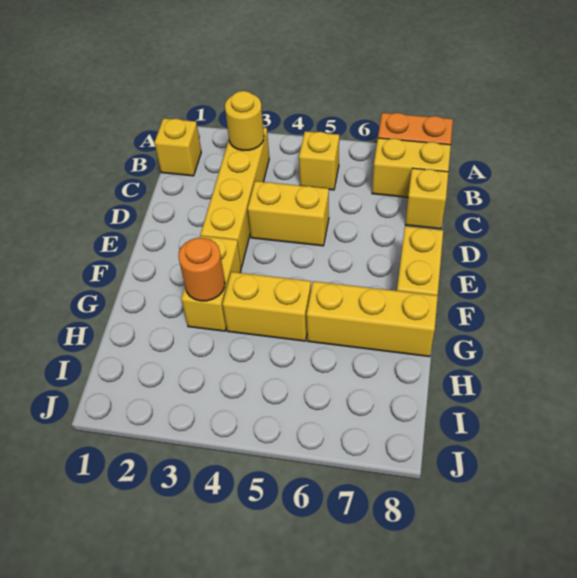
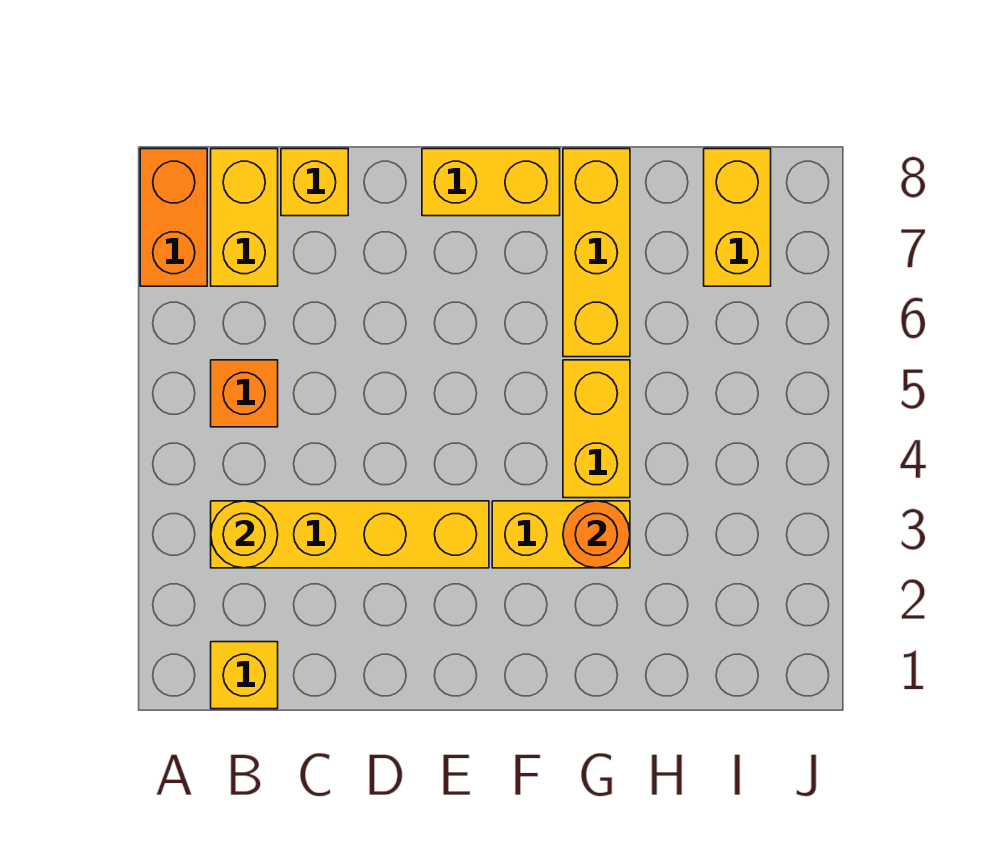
yellow brick B5 level 1 -> orange brick B5 level 1
yellow brick D4:D5 level 1 -> yellow brick I7:I8 level 1

